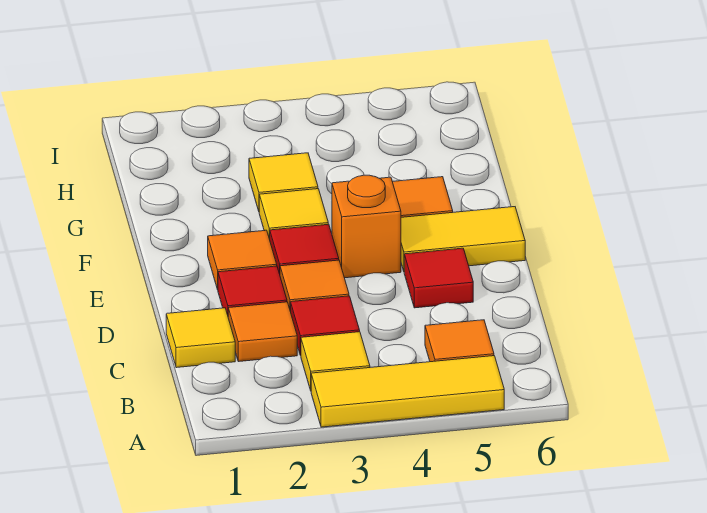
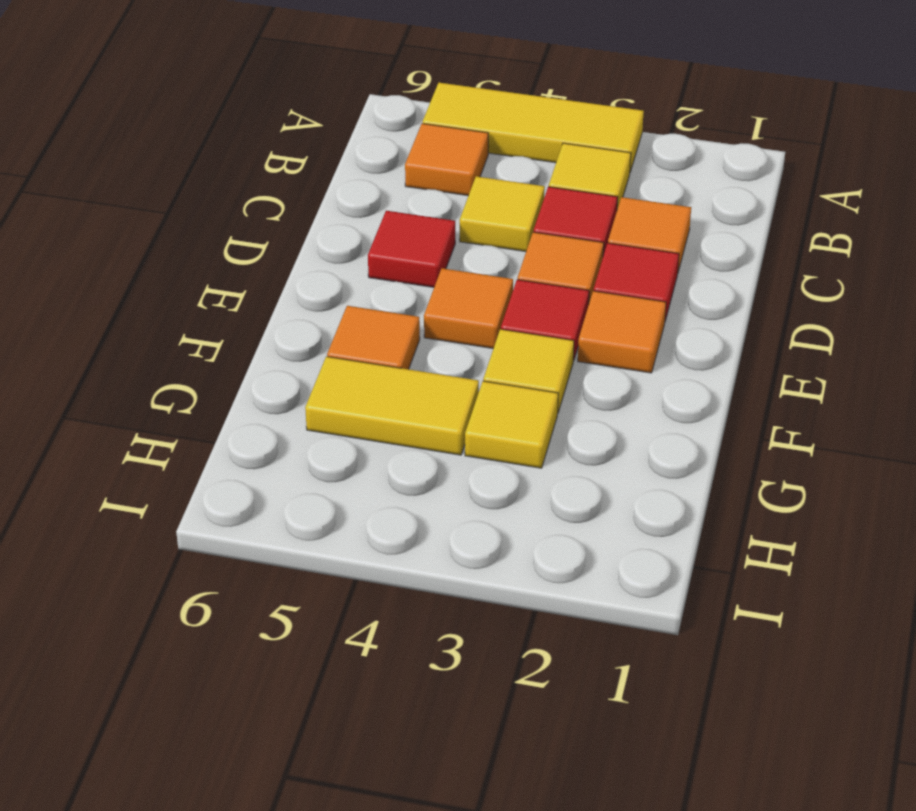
yellow tile C1 level 1 -> yellow tile C4 level 1
orange brick E4 level 1 -> orange tile E4 level 1
yellow tile E5:E6 level 1 -> yellow tile G4:G5 level 1

